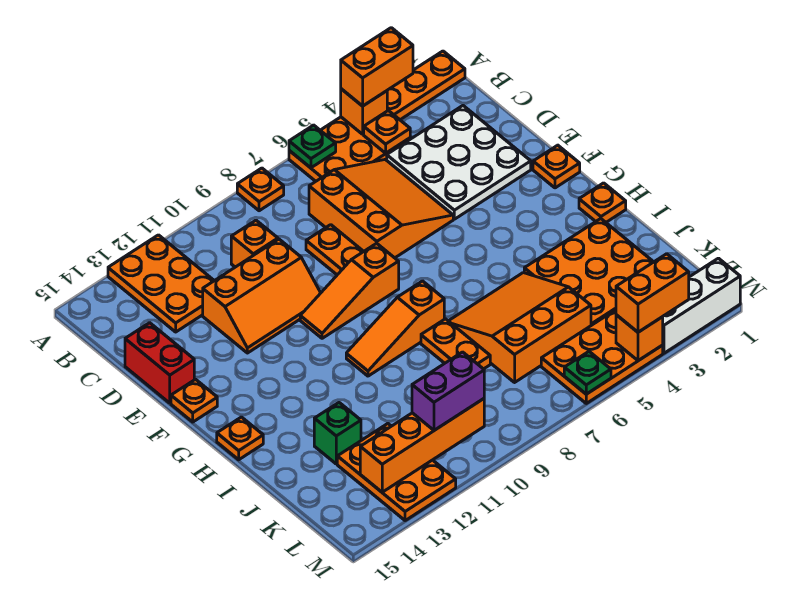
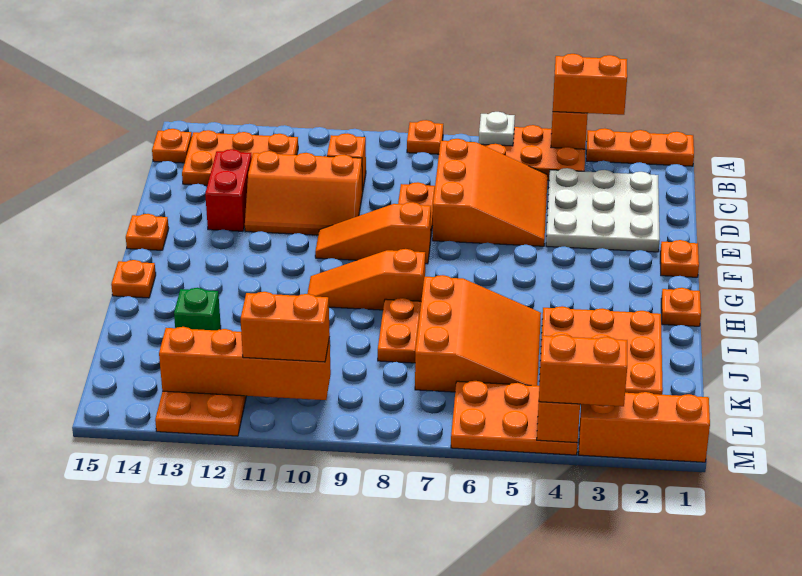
green plate A6 level 2 -> white plate A6 level 2
orange plate A12:C13 level 1 -> orange plate B12:C14 level 1
orange plate B4 level 2 -> orange plate B15 level 1
red brick D15:E15 level 1 -> red brick D13:E13 level 1
orange slope I5:K7 level 1 top K -> orange slope I5:K7 level 1 top 7
purple brick L10:L11 level 3 -> orange brick L10:L11 level 3
white brick M1:M3 level 1 -> orange brick M1:M3 level 1
green plate M6 level 2 -> none

